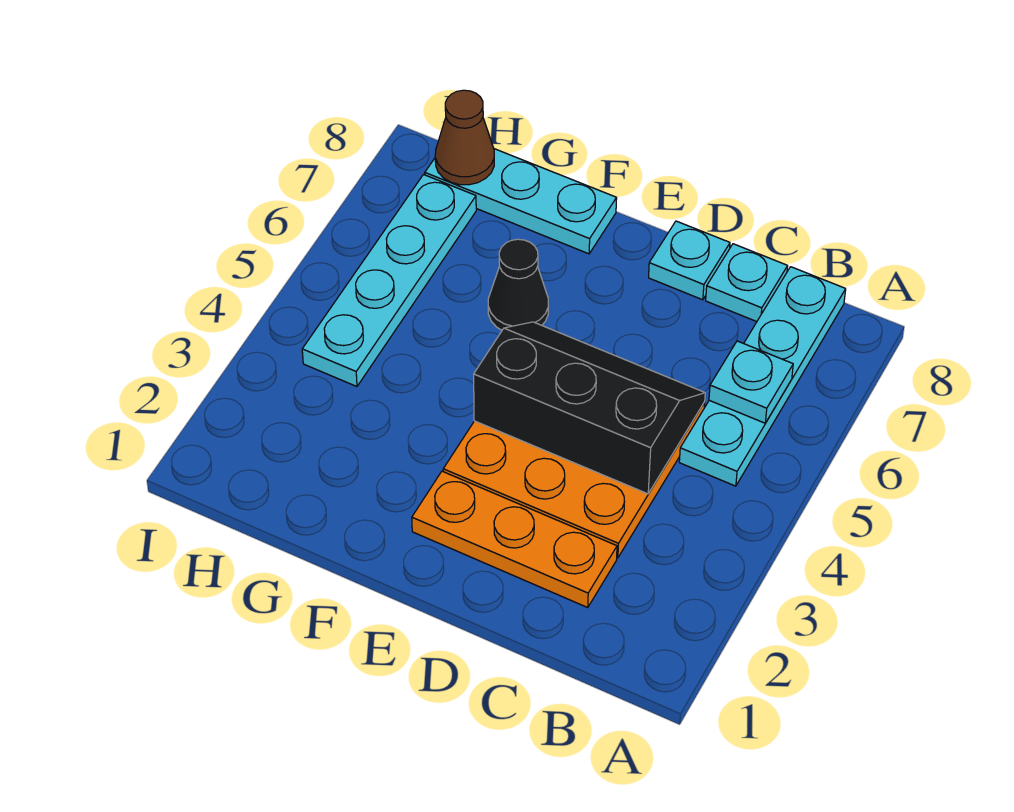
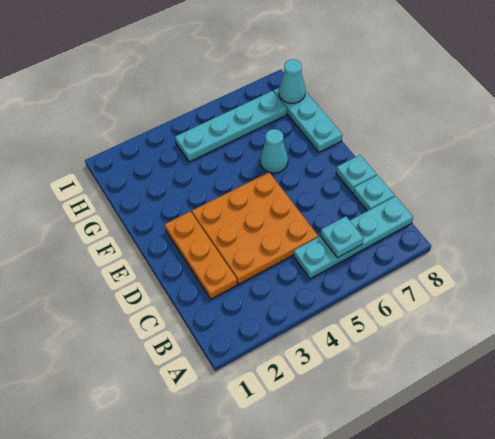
black slope C4:E5 level 2 top 4 -> none
black cone F6 level 1 -> cyan cone F6 level 1
brown cone H8 level 2 -> cyan cone H8 level 2

